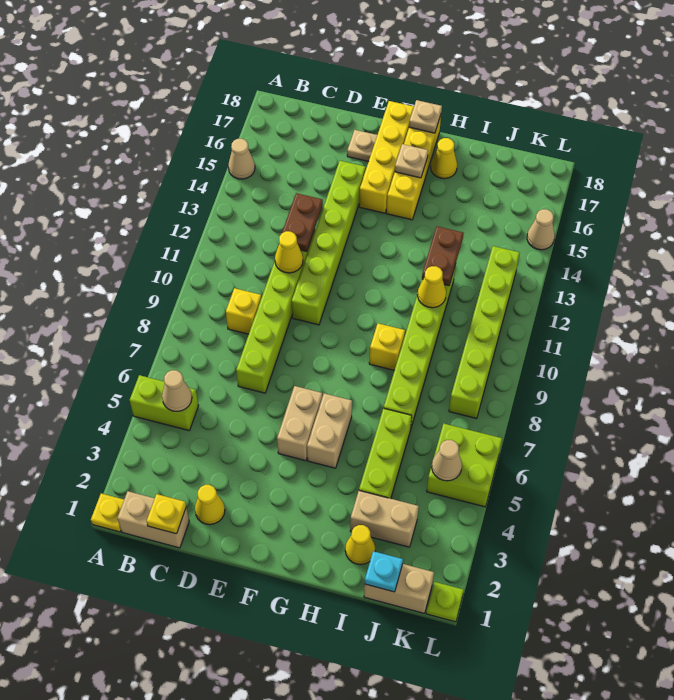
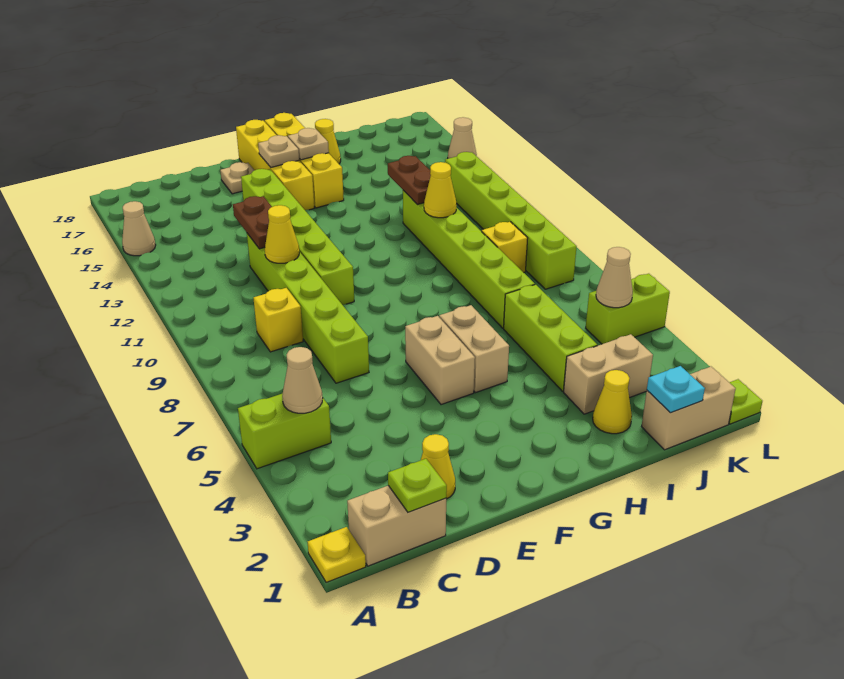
yellow plate C1 level 2 -> lime plate C1 level 2
tan plate G18 level 2 -> tan plate F16 level 2
yellow brick H9 level 1 -> yellow brick J9 level 1
lime brick K5:L6 level 1 -> lime brick K5:L5 level 1

